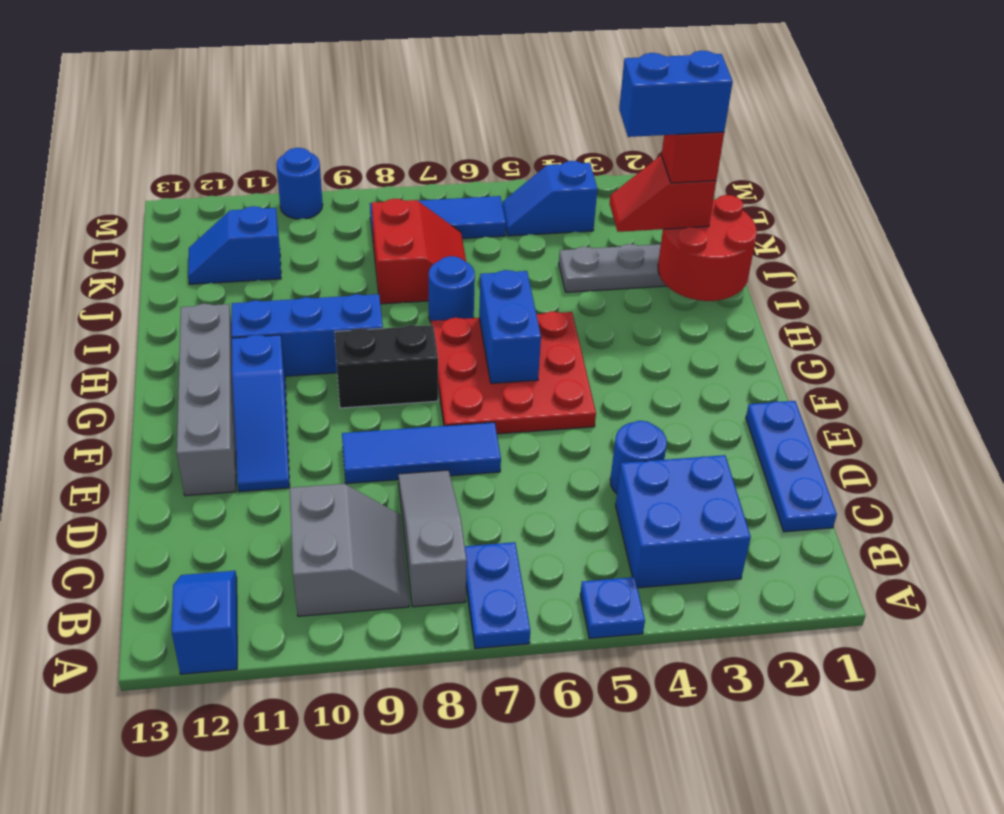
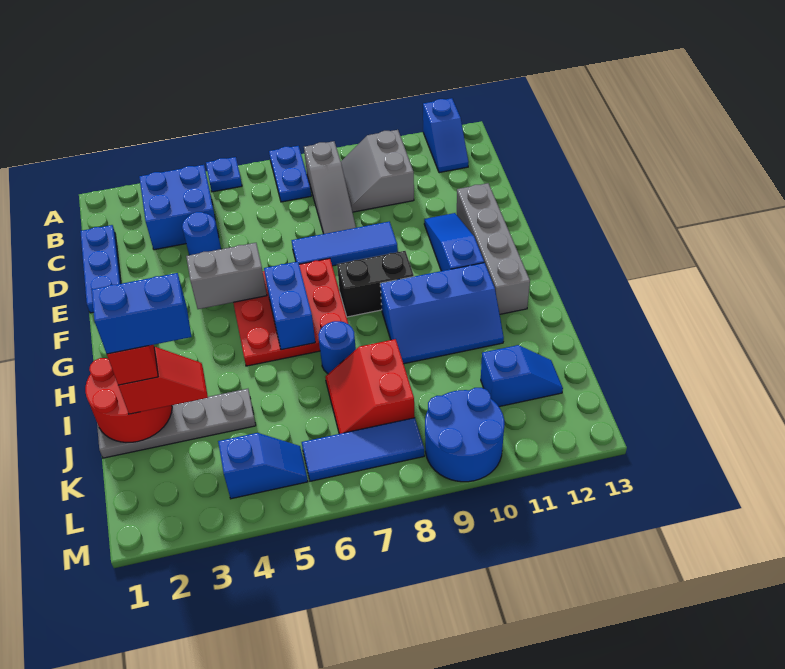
none -> grey brick F4:F5 level 2
blue round brick M10 level 1 -> blue round brick L9:M10 level 1

